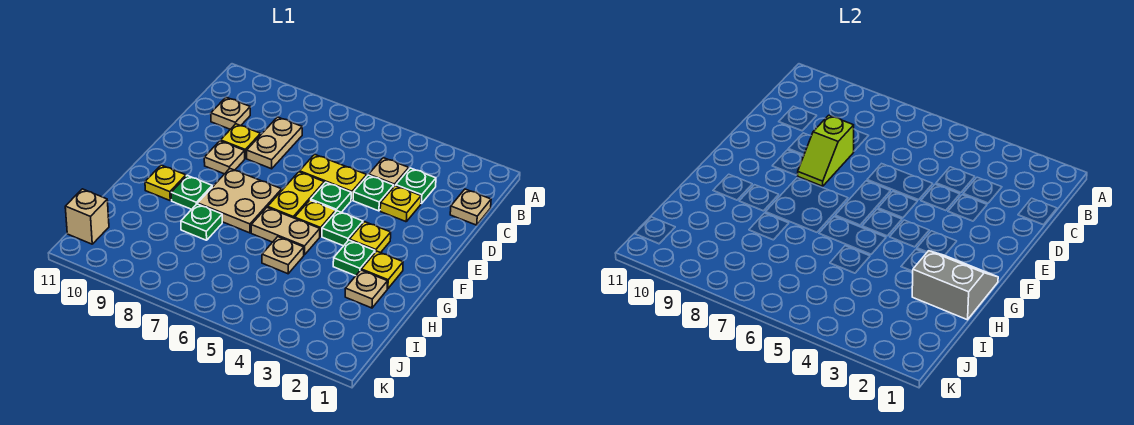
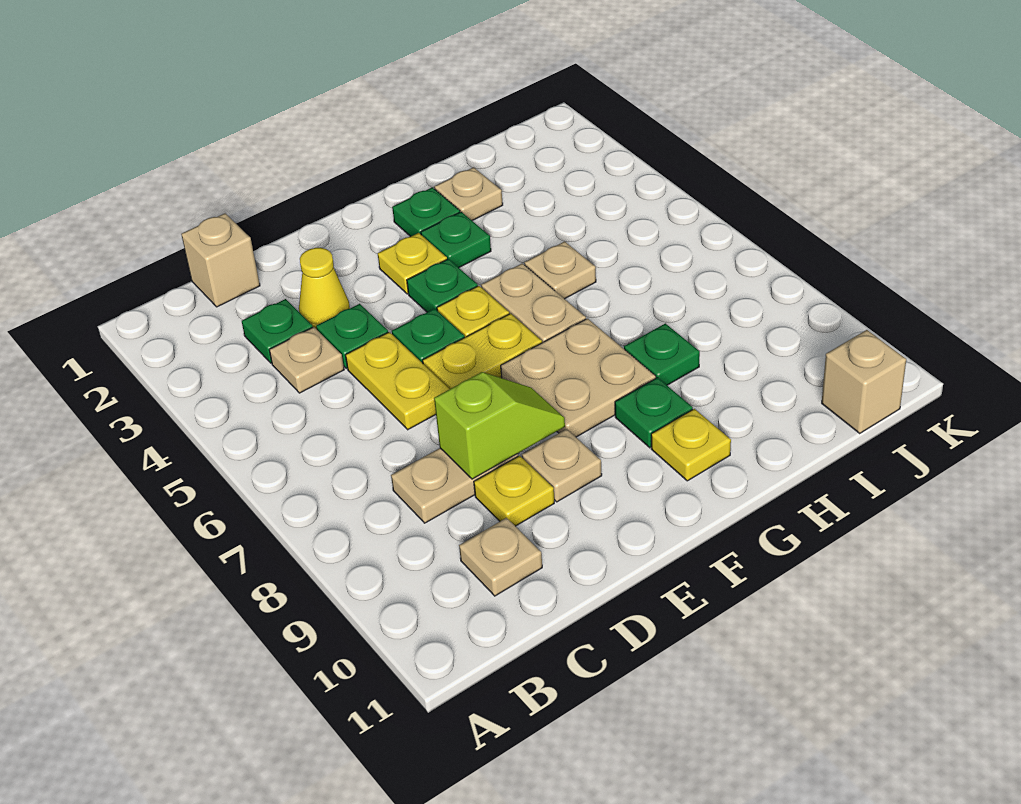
tan plate C1 level 1 -> tan brick C1 level 1
yellow plate D3 level 1 -> yellow cone D3 level 1
grey slope G1:H2 level 2 top H -> none
yellow plate G2 level 1 -> green plate G2 level 1

